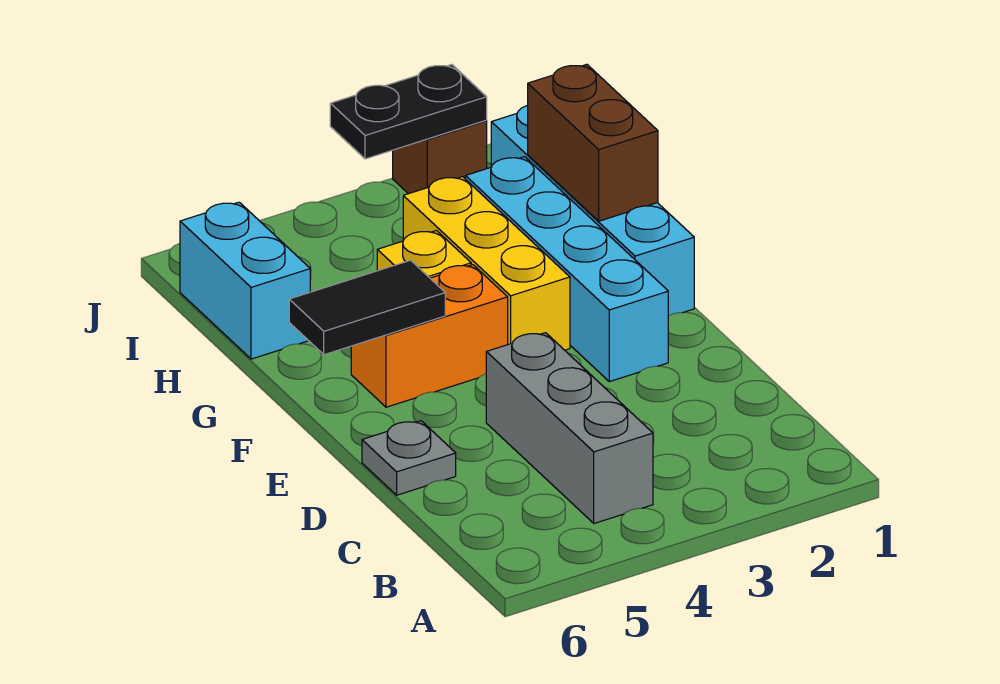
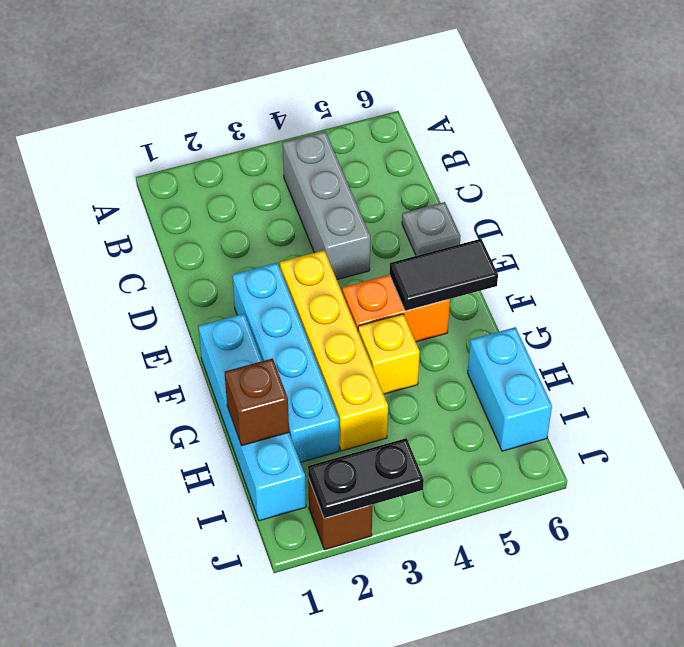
yellow brick F3:H3 level 1 -> yellow brick E3:H3 level 1
brown brick G1:H1 level 2 -> brown brick H1 level 2

